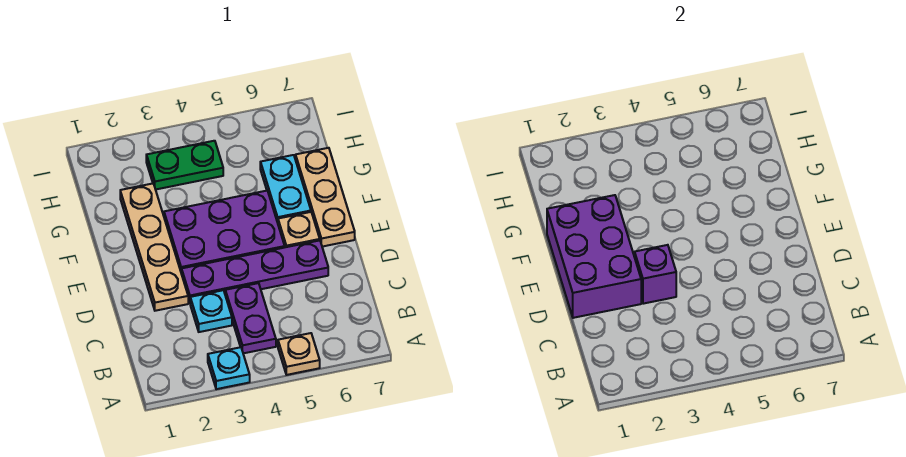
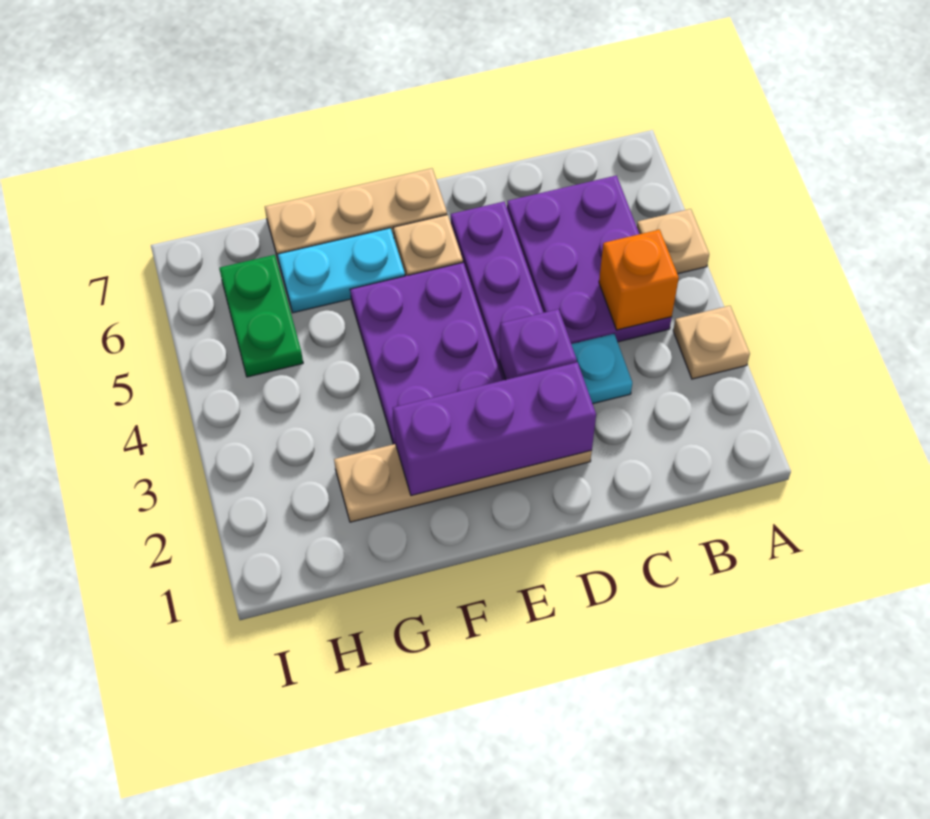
cyan plate A3 level 1 -> tan plate A3 level 1
purple plate B4:C4 level 1 -> purple plate B4:C6 level 1
none -> orange brick B4 level 2
purple brick D1:F2 level 2 -> purple brick D2:F2 level 2
green plate H3:H4 level 1 -> green plate H5:H6 level 1

